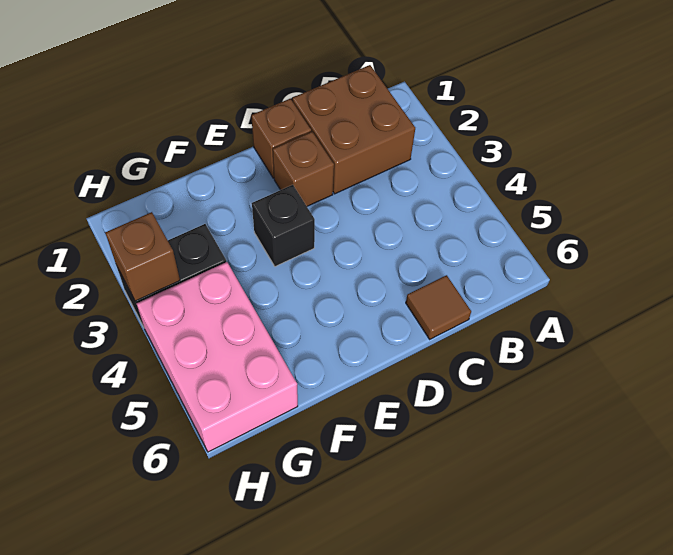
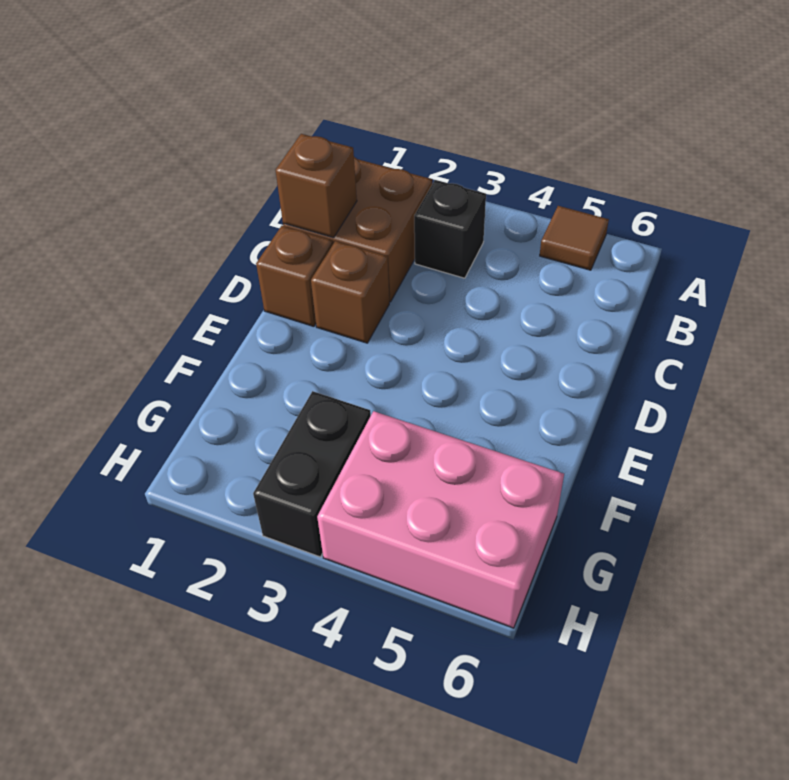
brown tile C6 level 1 -> brown tile A5 level 1
black brick E3 level 1 -> black brick B3 level 1
brown brick H3 level 2 -> brown brick C1 level 2

